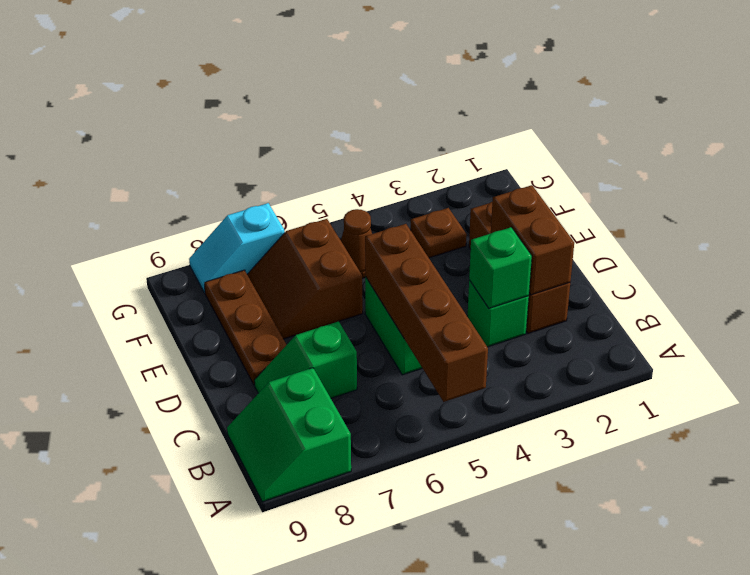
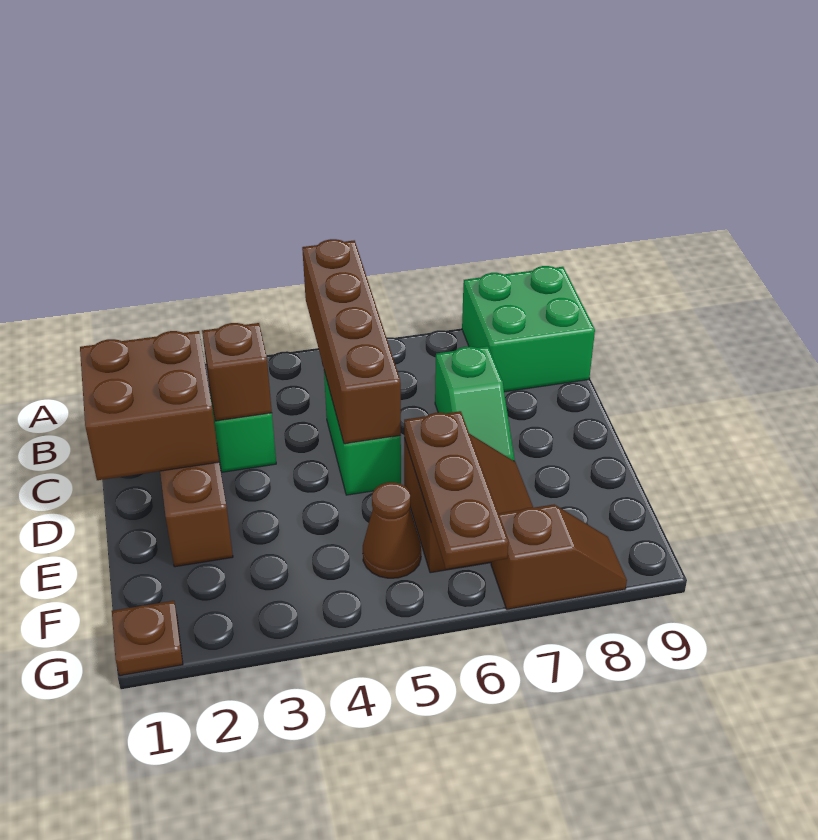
green slope A8:B9 level 1 top 8 -> green brick A8:B9 level 1
brown brick C2:D2 level 2 -> brown brick C1:D2 level 2
green brick C3 level 2 -> brown brick C3 level 2
green slope C7:C8 level 1 top 7 -> green slope C7:D7 level 1 top C
brown plate D8:F8 level 1 -> brown plate E6:G6 level 2
brown plate F3 level 1 -> brown plate G1 level 1
cyan slope G7:G8 level 1 top 7 -> brown slope G7:G8 level 1 top 7

